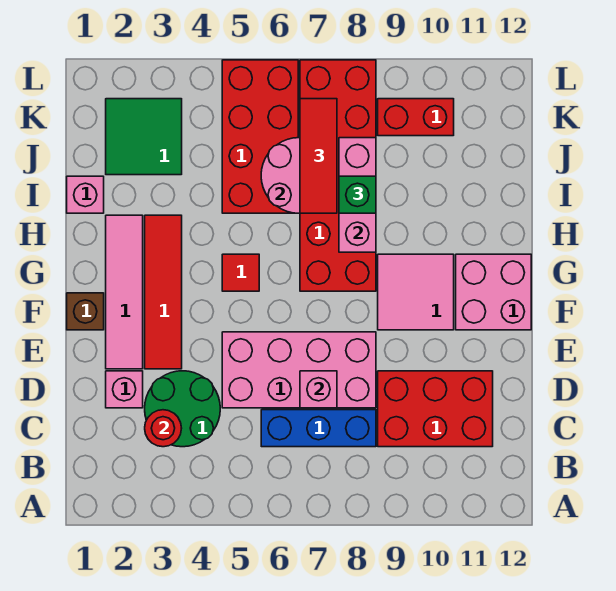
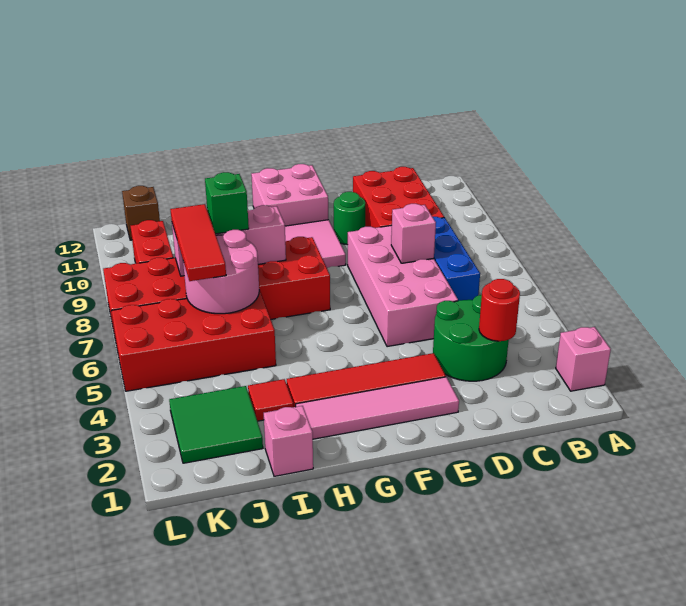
pink brick D2 level 1 -> pink brick A2 level 1
none -> green round brick E10 level 1
brown brick F1 level 1 -> brown brick K12 level 1
red tile G5 level 1 -> red tile I3 level 1
red tile I7:K7 level 3 -> red tile J6:J8 level 3

